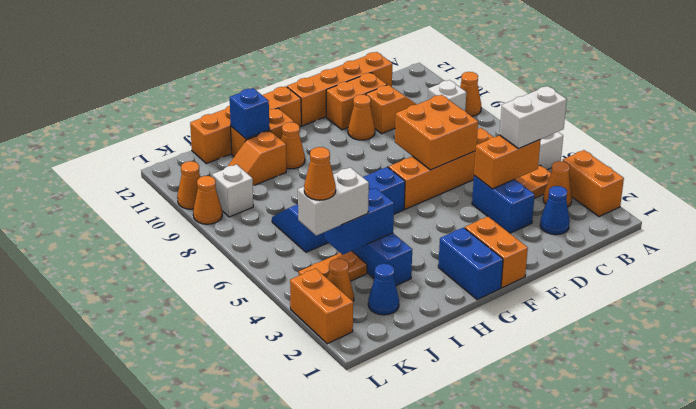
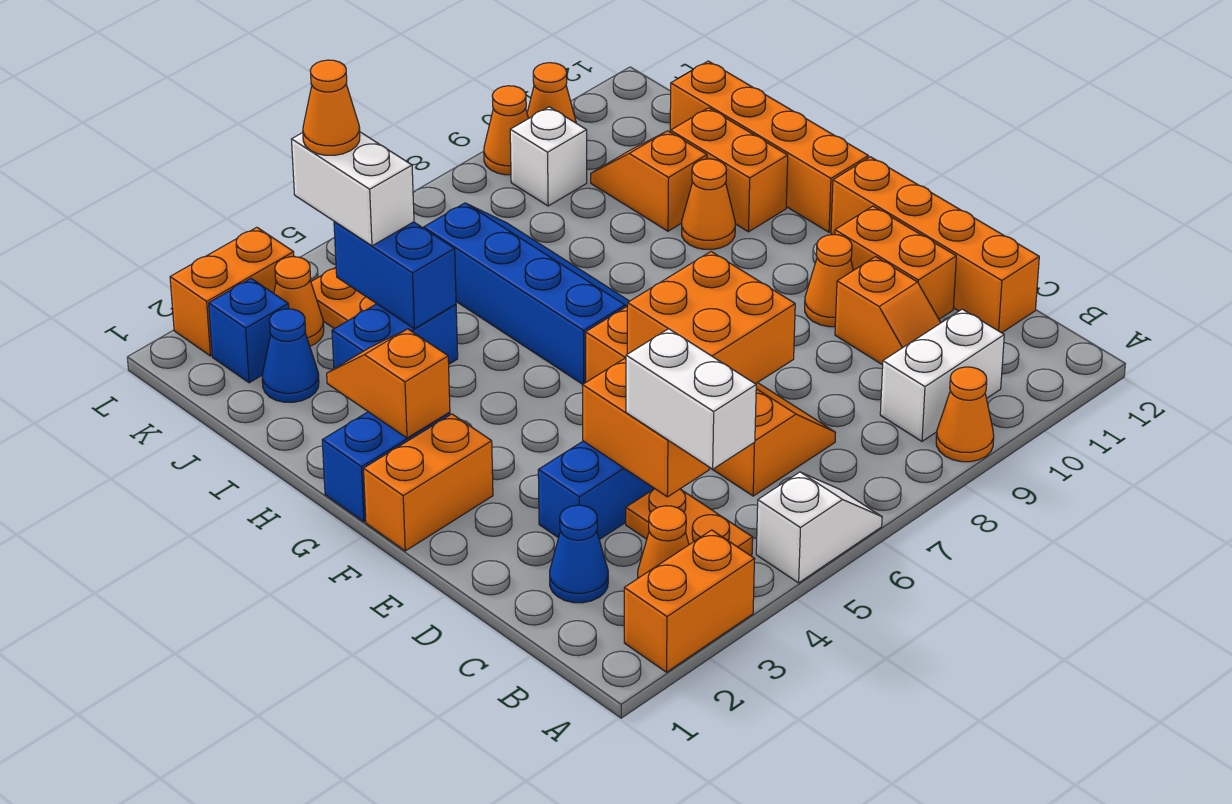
white brick B9 level 1 -> white brick B9:B10 level 1
none -> orange slope G2:H2 level 2 top G
blue brick I11 level 2 -> blue brick K2 level 1

